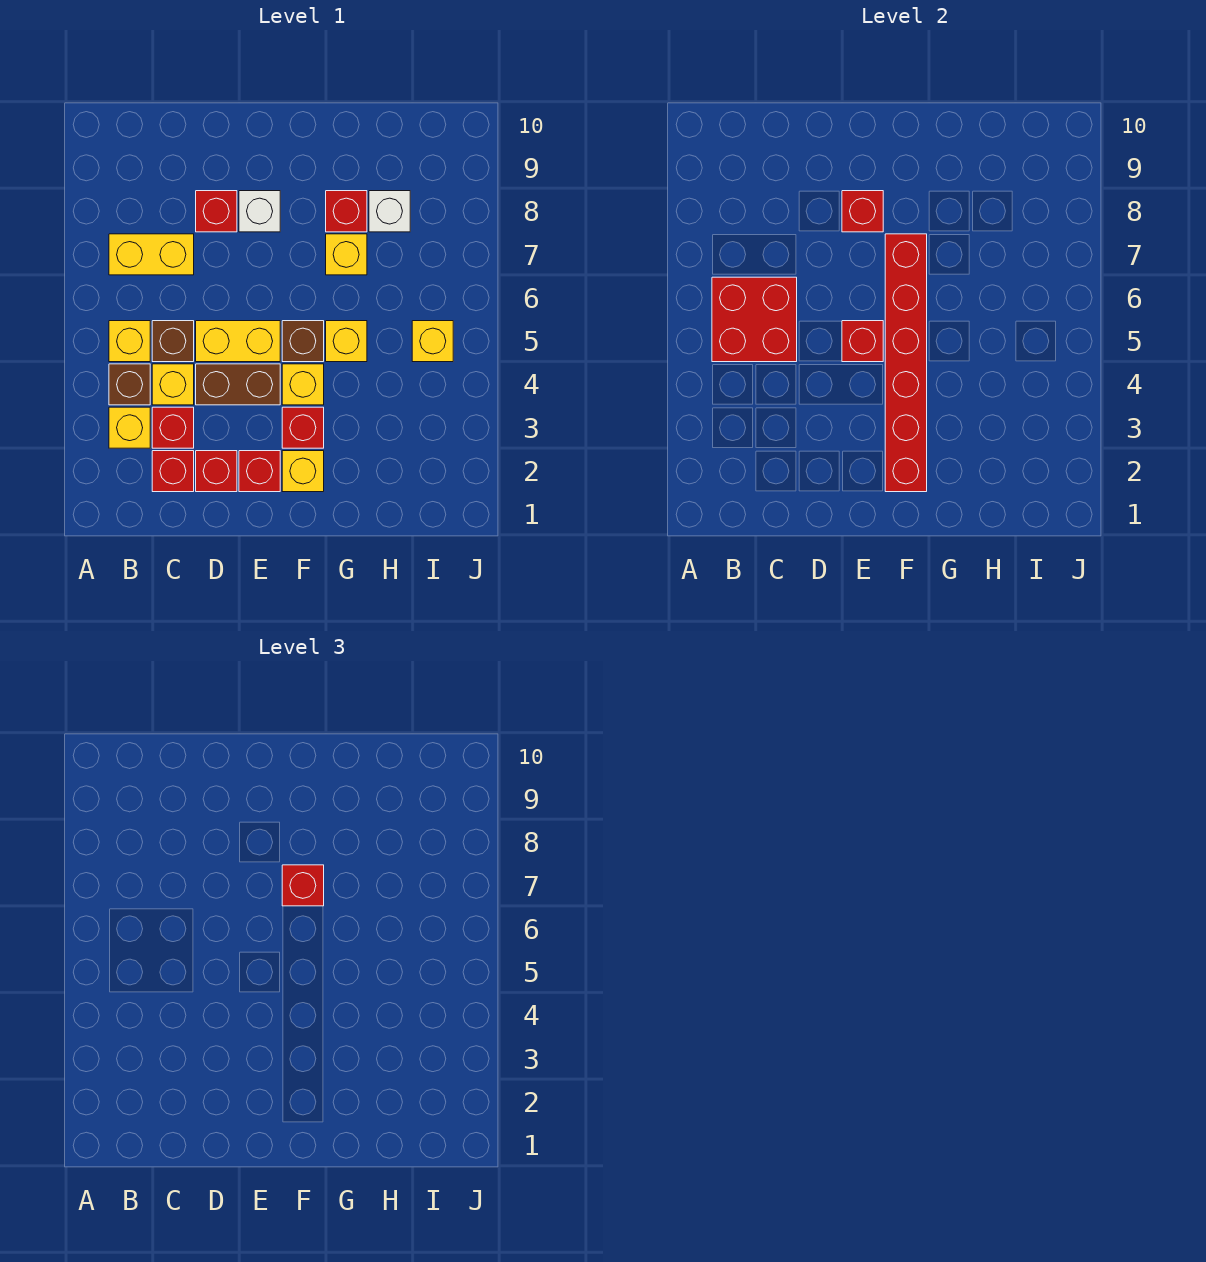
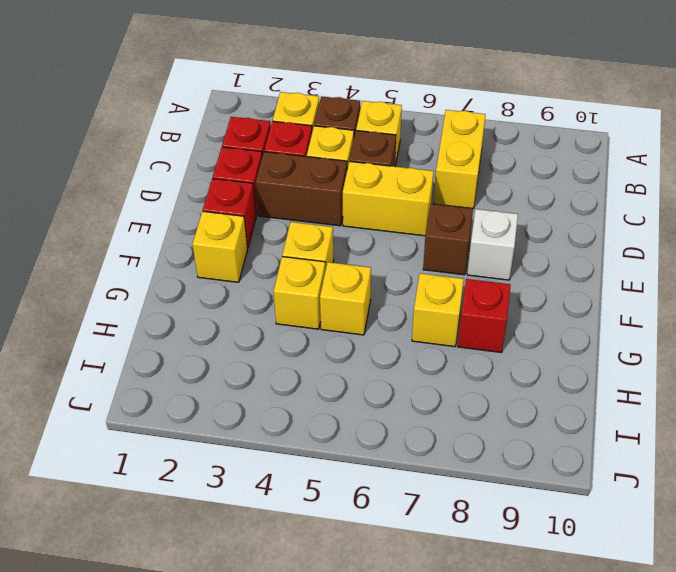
red brick B5:C6 level 2 -> none
brown brick D4:E4 level 1 -> brown brick D3:D4 level 1
yellow brick D5:E5 level 1 -> yellow brick D5:D6 level 1
red brick D8 level 1 -> none
red brick E5 level 2 -> none
red brick E8 level 2 -> none
red brick F2:F7 level 2 -> none
red brick F3 level 1 -> none
brown brick F5 level 1 -> brown brick E7 level 1
red brick F7 level 3 -> none
white brick H8 level 1 -> none
yellow brick I5 level 1 -> yellow brick G4 level 1

